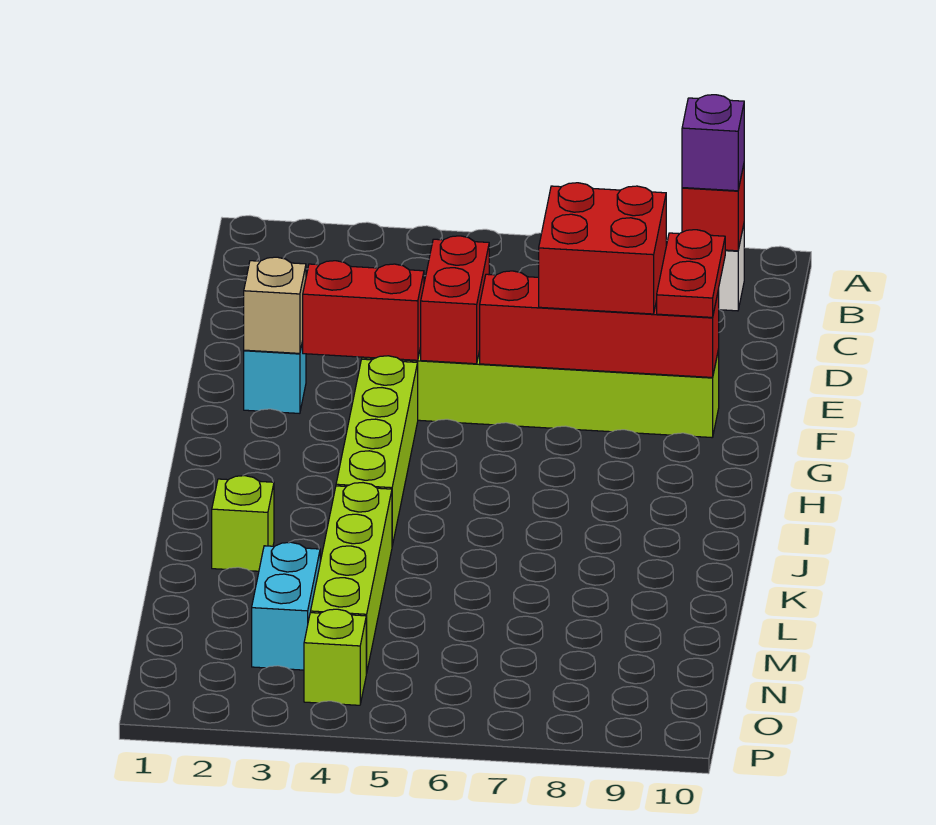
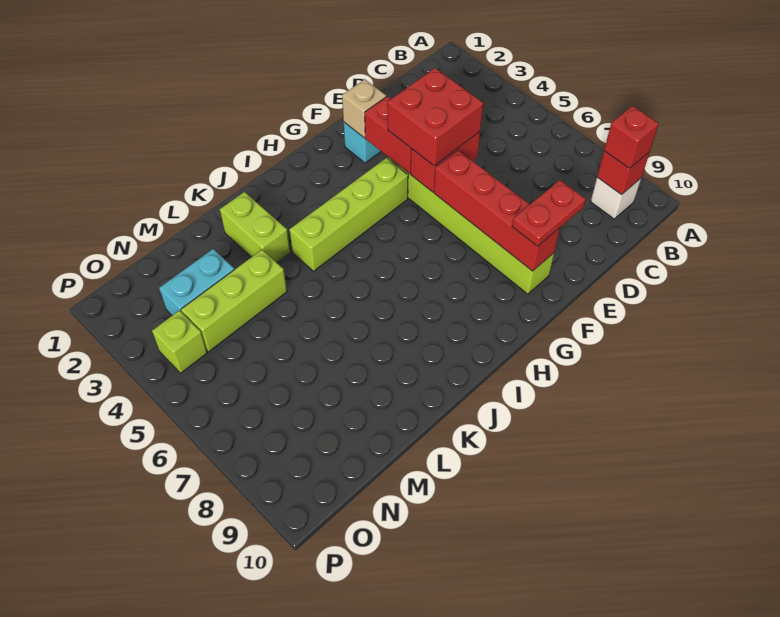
purple brick B9 level 3 -> red brick B9 level 3
red brick E7:F8 level 3 -> red brick E4:F5 level 3
lime brick K2 level 1 -> lime brick K2:K3 level 1
lime brick K4:N4 level 1 -> lime brick L4:N4 level 1

